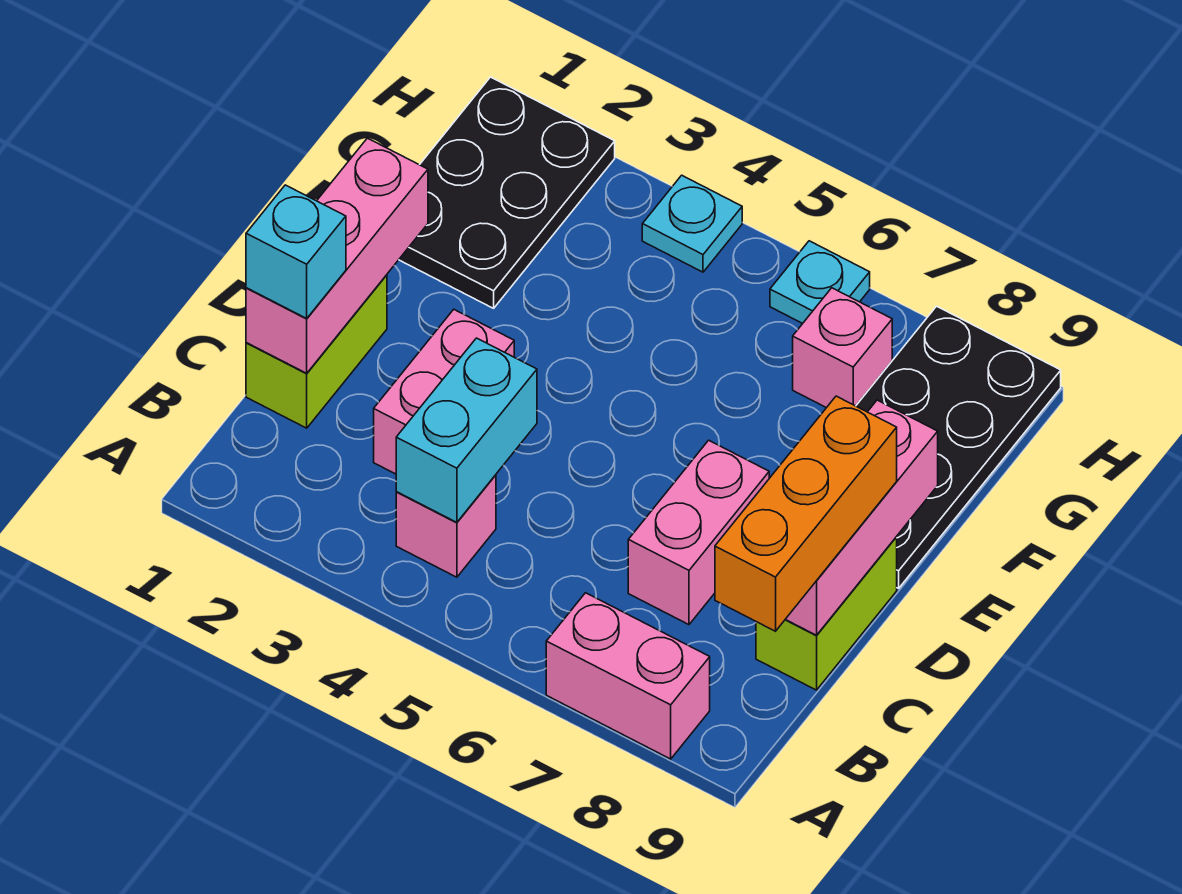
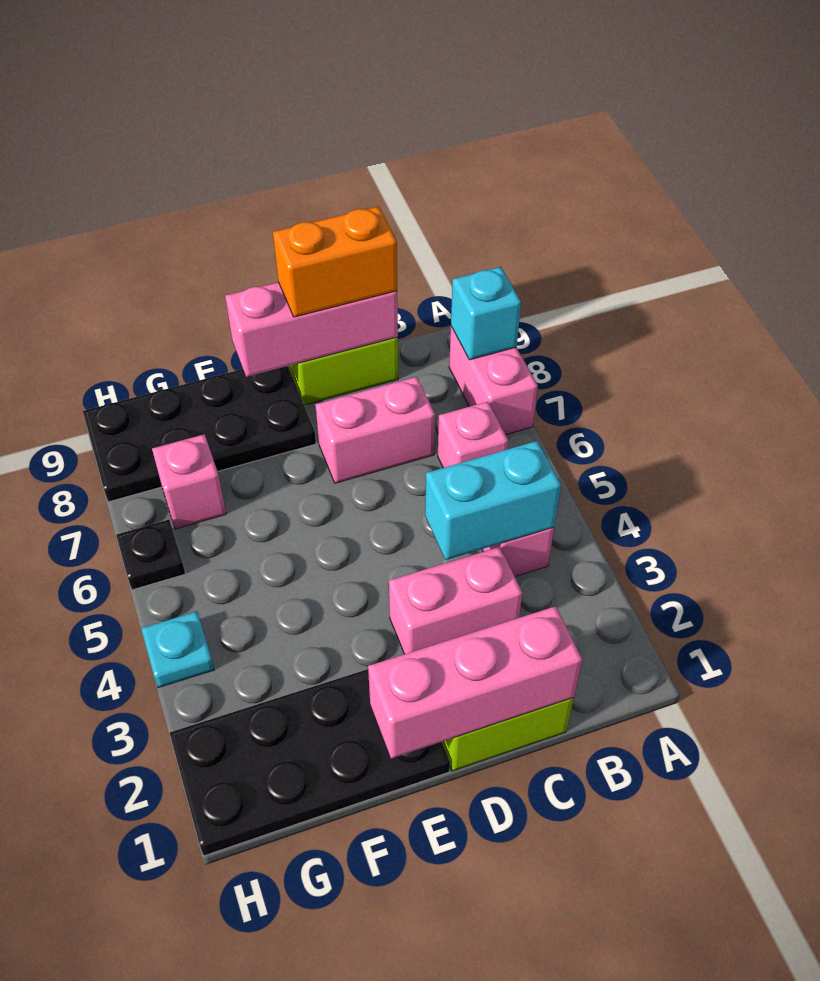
none -> pink brick B6 level 1
orange brick B9:D9 level 3 -> orange brick C9:D9 level 3
cyan brick C1 level 3 -> cyan brick A8 level 2
black plate F1:H2 level 1 -> black plate E1:H2 level 1
cyan plate H6 level 1 -> black plate H6 level 1

